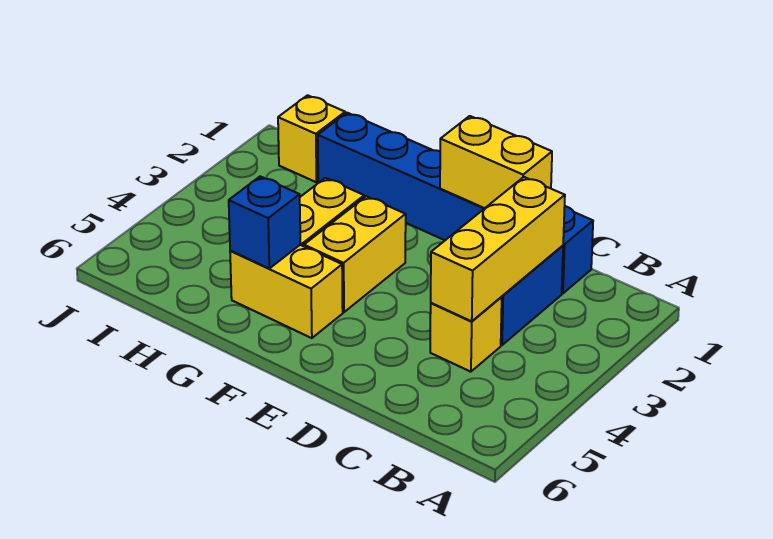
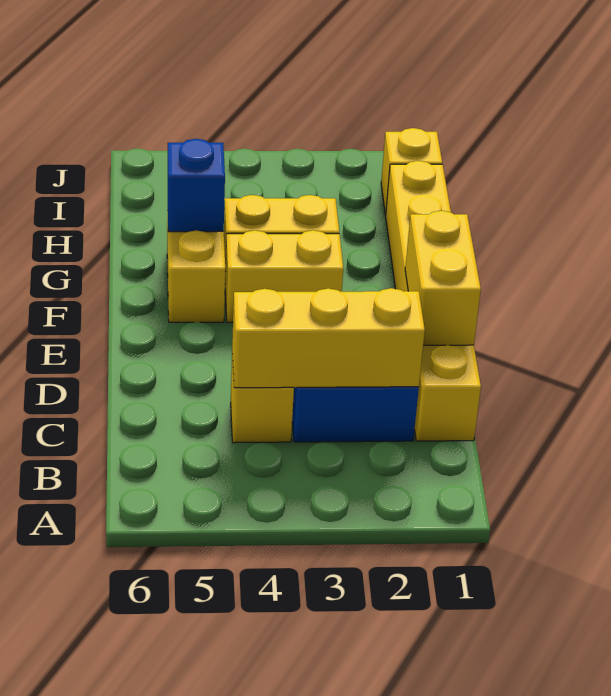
blue brick C1:H1 level 1 -> yellow brick C1:H1 level 1

